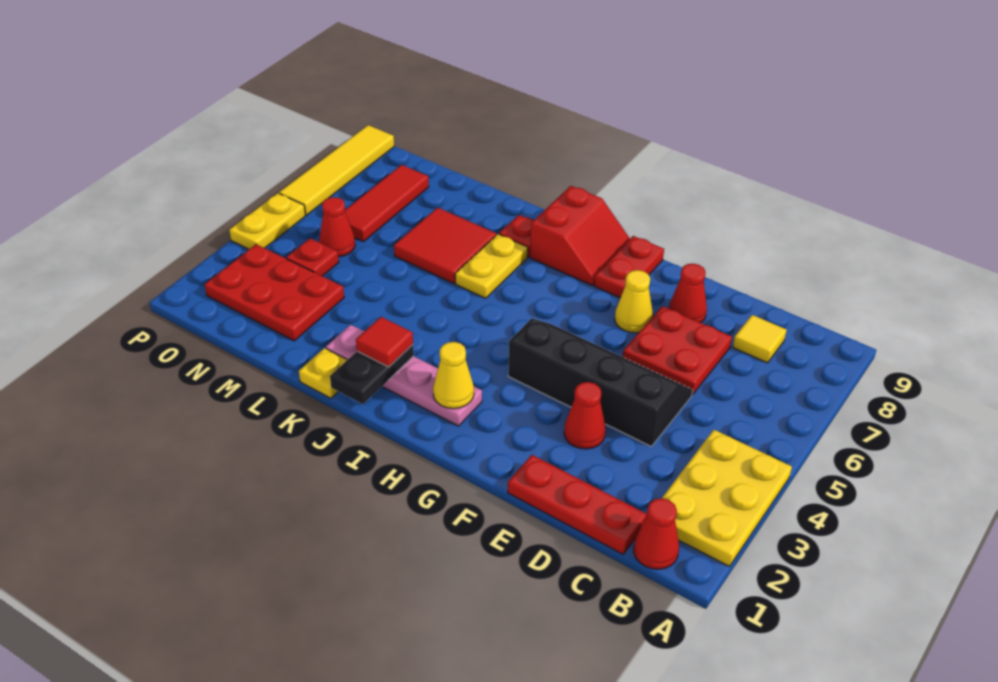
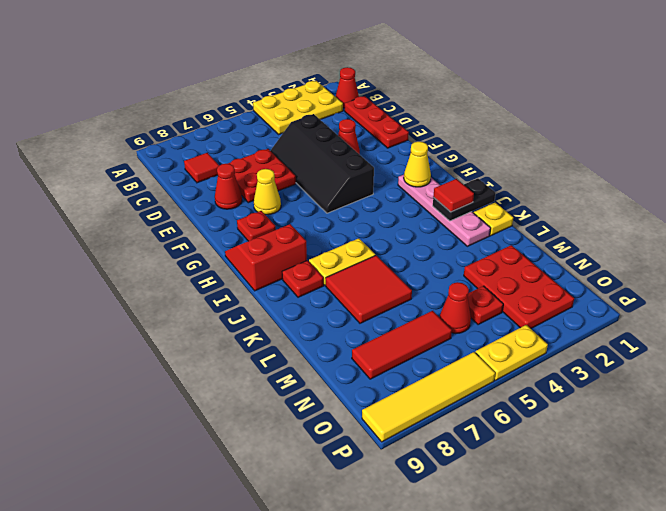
yellow tile C8 level 1 -> red tile C8 level 1
red plate G8:G9 level 1 -> red plate G8 level 1

